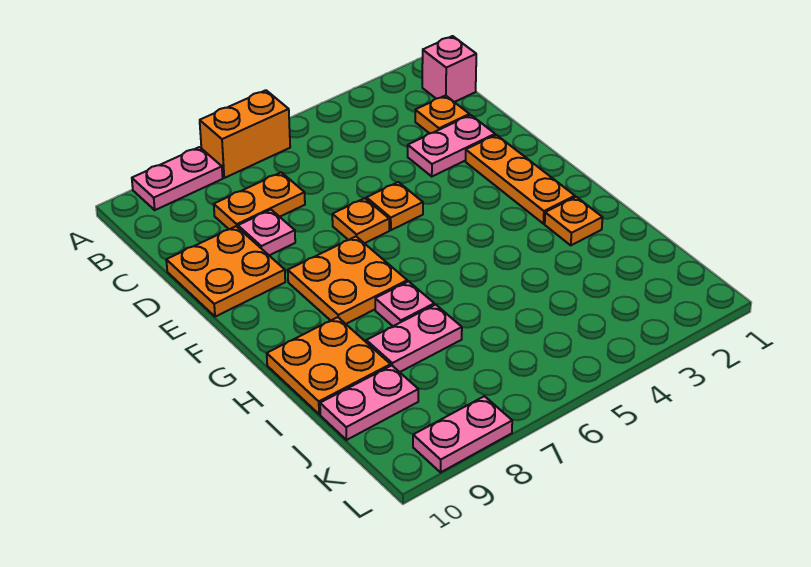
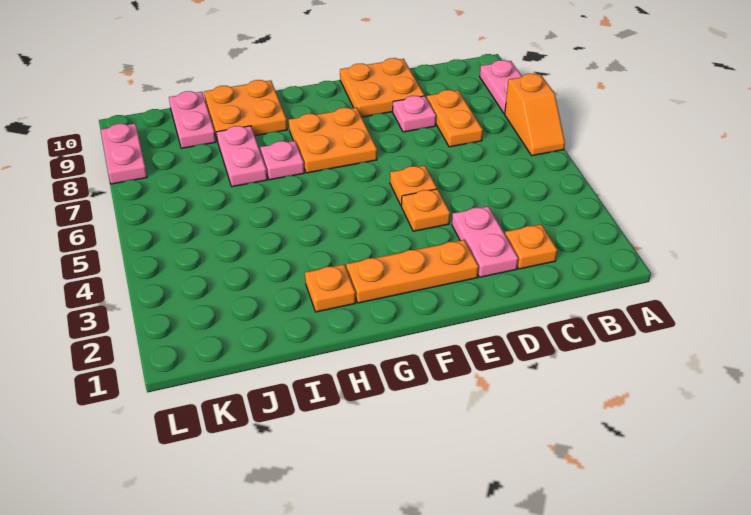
orange brick A6:A7 level 1 -> orange slope A6:A7 level 1 top 7
pink brick B1 level 1 -> none
orange plate E6 level 1 -> orange plate E4 level 1

